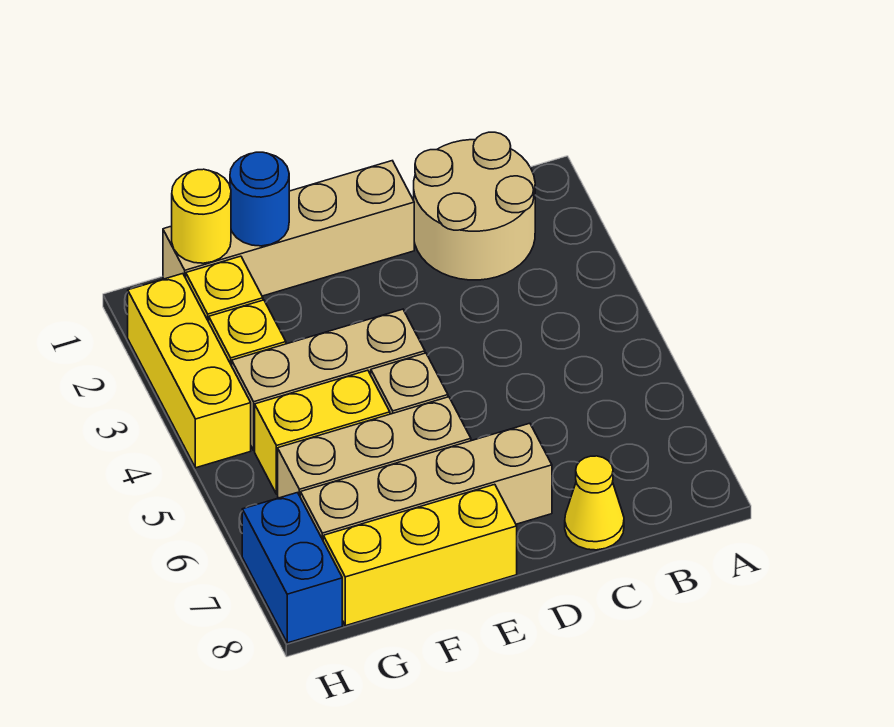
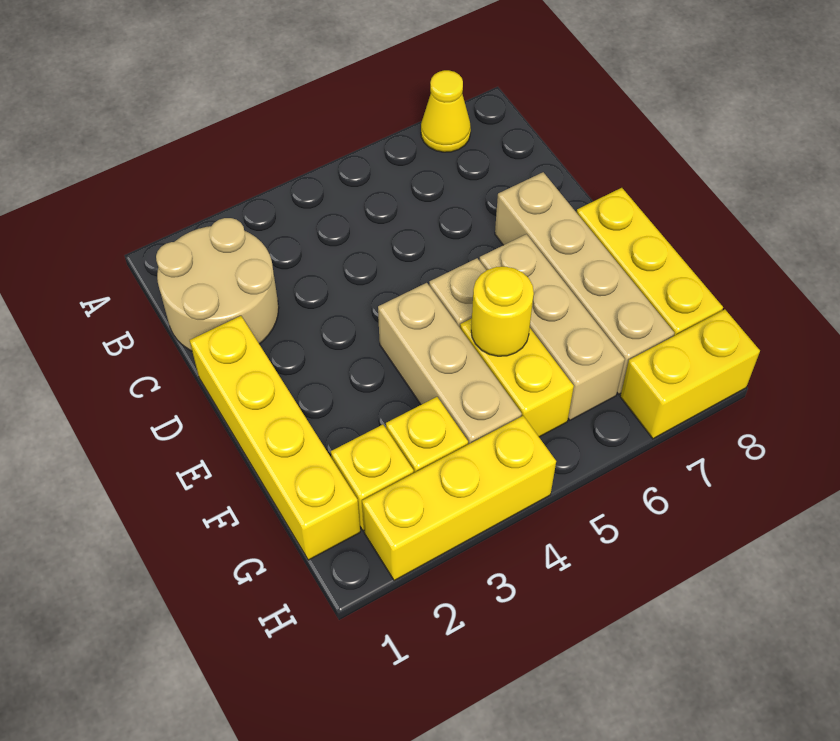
yellow cone C8 level 1 -> yellow cone A7 level 1
tan brick D1:G1 level 1 -> yellow brick D1:G1 level 1
blue round brick F1 level 2 -> none
yellow round brick G1 level 2 -> yellow round brick F5 level 2
blue brick H7:H8 level 1 -> yellow brick H7:H8 level 1

